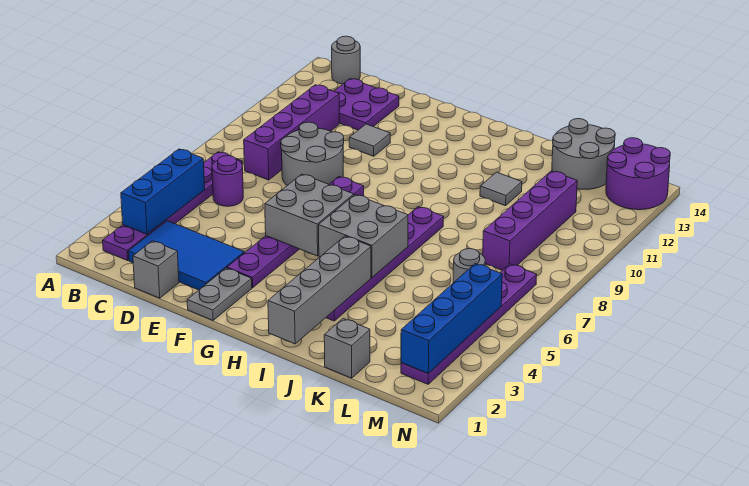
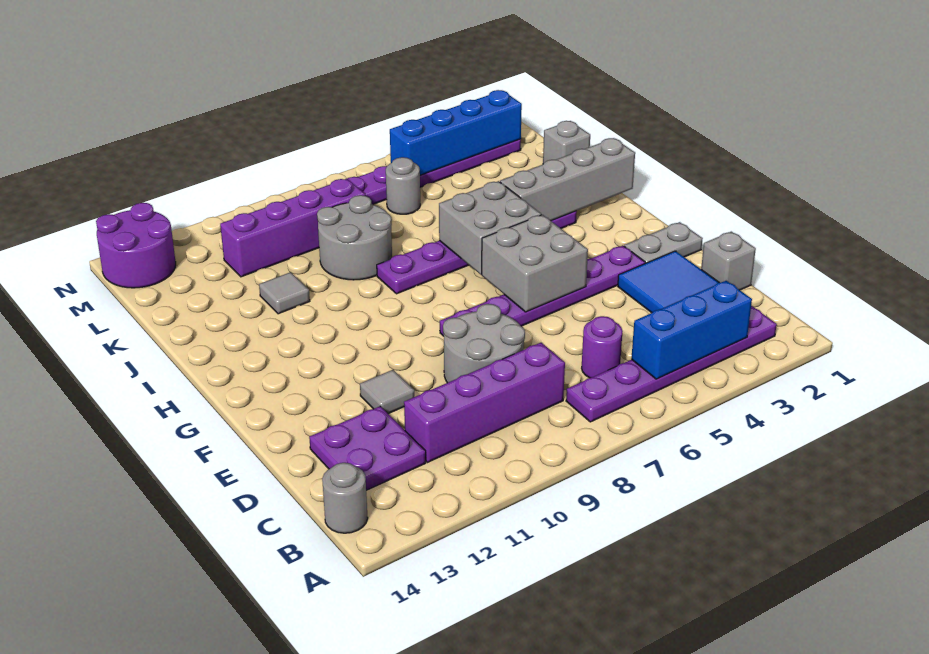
grey round brick K13:L14 level 1 -> grey round brick J8:K9 level 1

